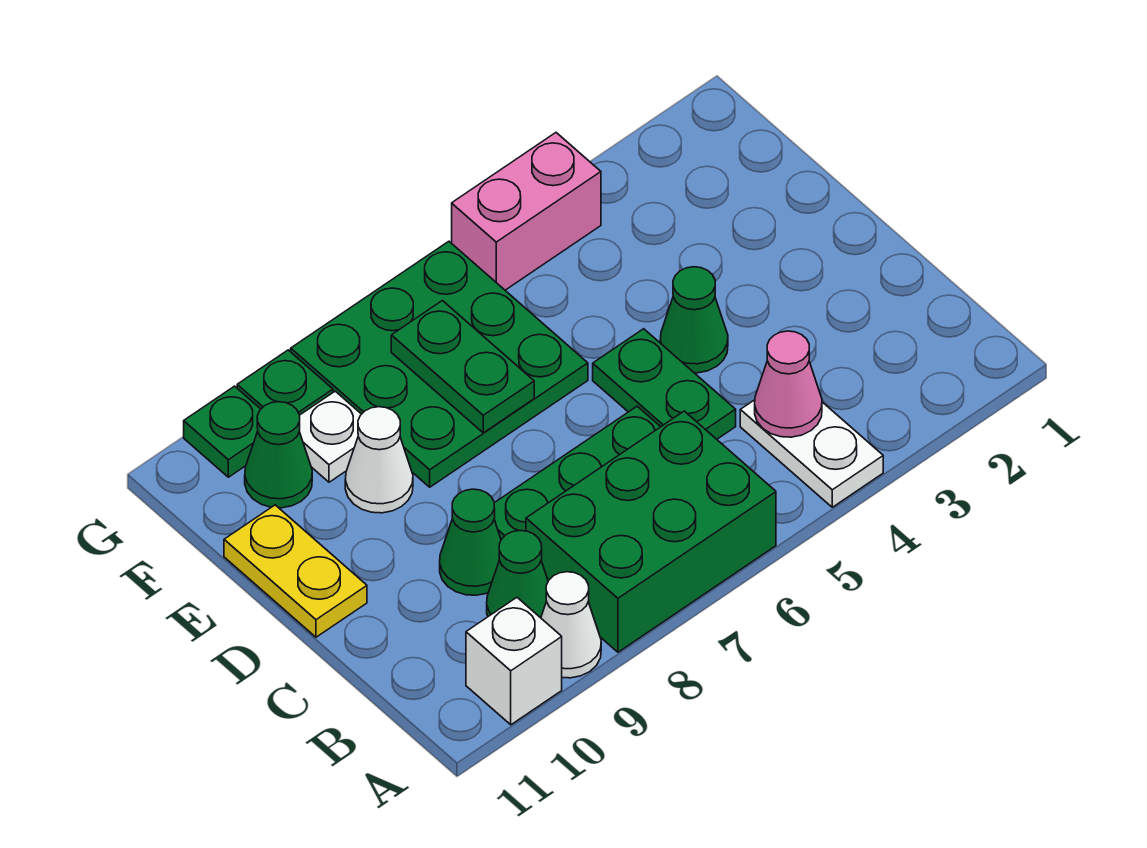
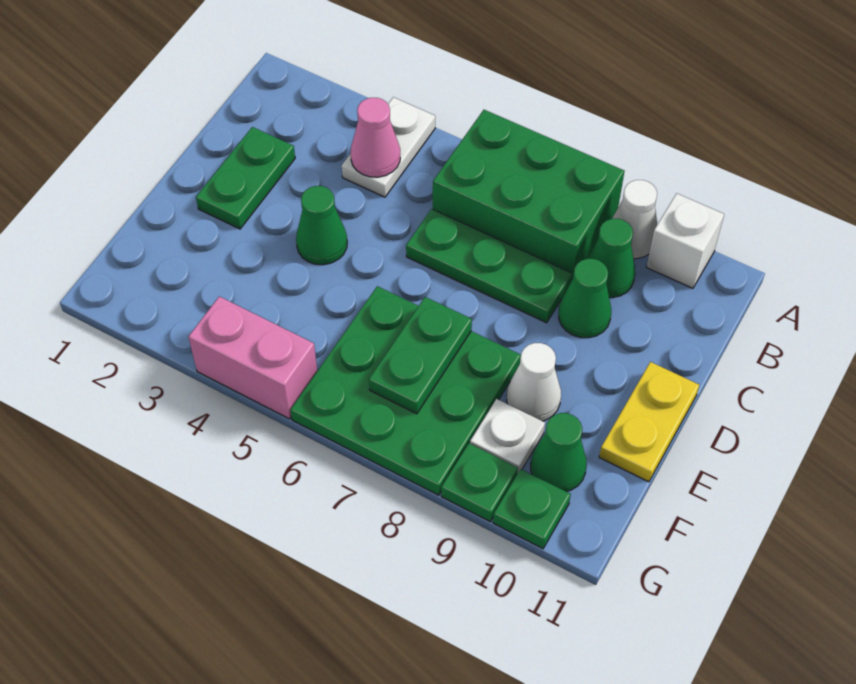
green plate C5:D5 level 1 -> green plate C2:D2 level 1

